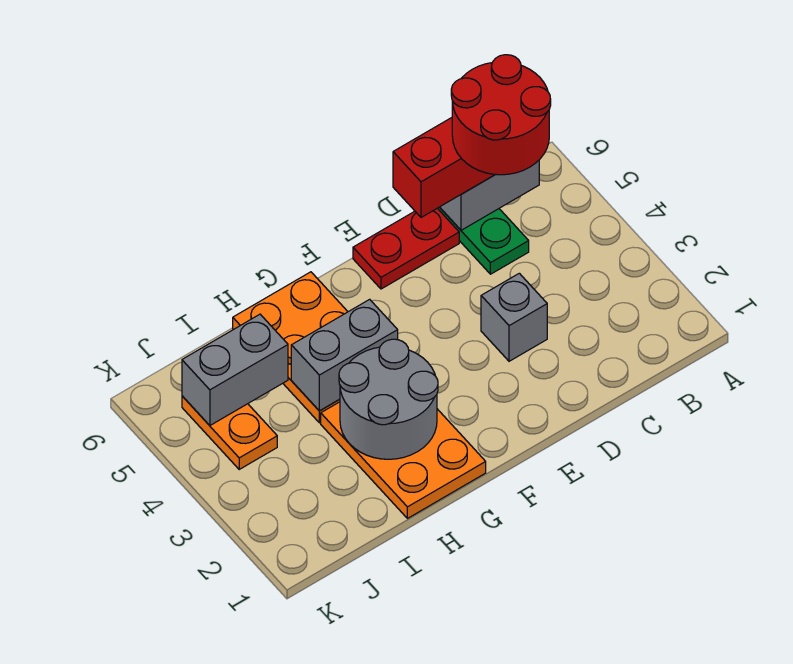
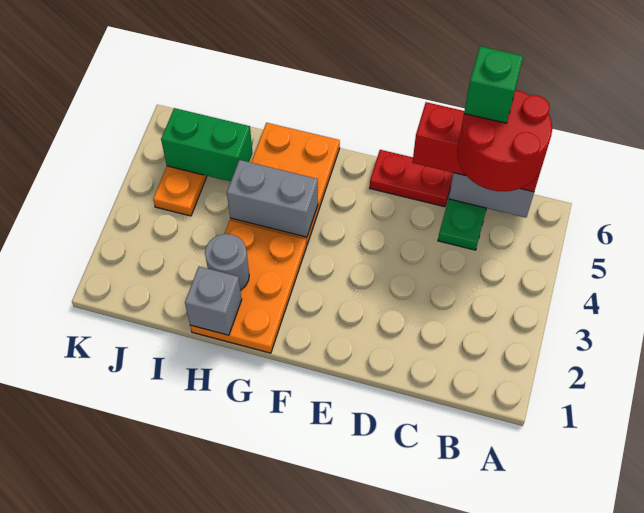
none -> green brick C6 level 5
grey brick D3 level 1 -> grey brick H1 level 2
grey round brick G2:H3 level 2 -> grey round brick H2 level 2
grey brick I5:J5 level 2 -> green brick I5:J5 level 2

